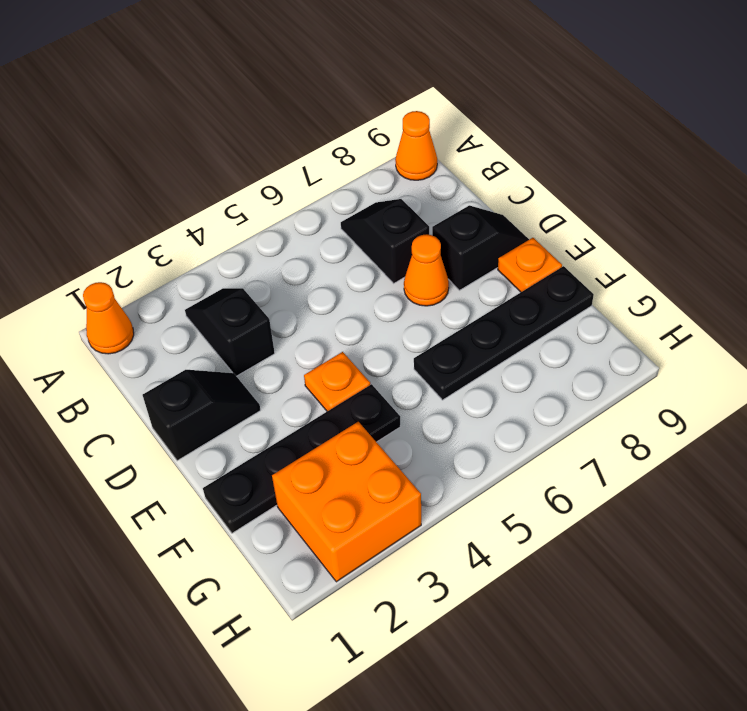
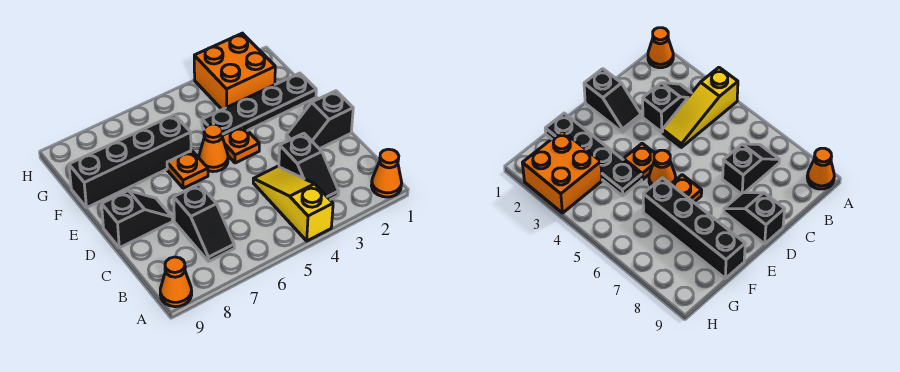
none -> yellow slope A4:C4 level 1 top A
orange cone D7 level 1 -> orange cone E5 level 1
black slope D8:D9 level 1 top 8 -> black slope D8:D9 level 1 top 9
orange plate E9 level 1 -> orange plate E6 level 1
black plate F6:F9 level 1 -> black brick F6:F9 level 1

